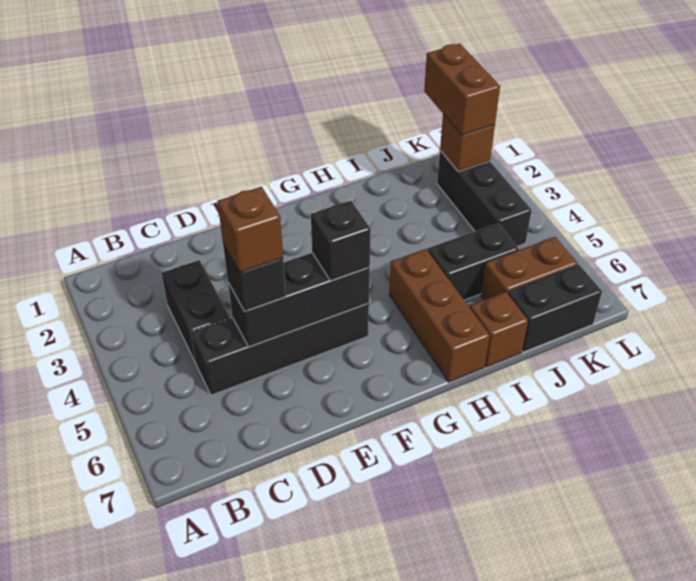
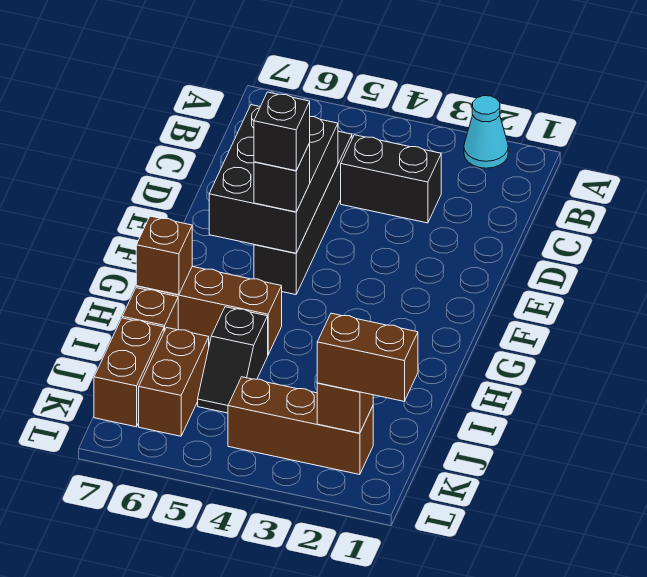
none -> cyan cone A2 level 1
black brick D5:F5 level 2 -> black brick D5:F6 level 2
black brick D5 level 3 -> black brick F5 level 4
brown brick D5 level 4 -> brown brick H7 level 2
black brick I5:J5 level 1 -> black slope I5:J5 level 1 top I
black brick J7:K7 level 1 -> brown brick J7:K7 level 1
black brick K2:K4 level 1 -> brown brick K2:K4 level 1

